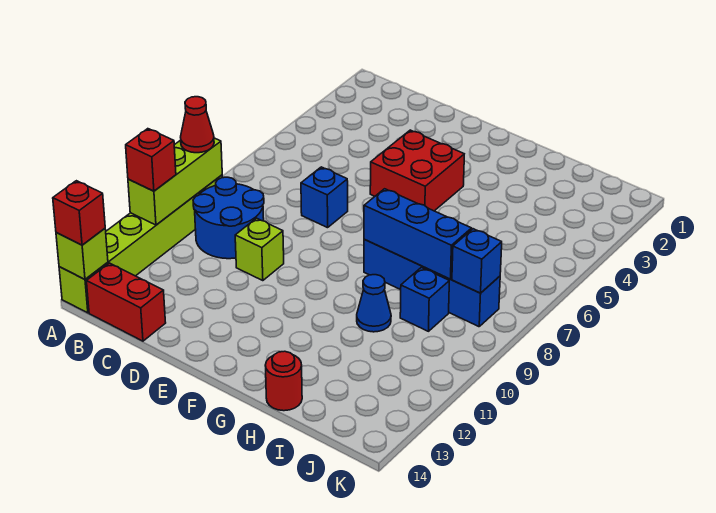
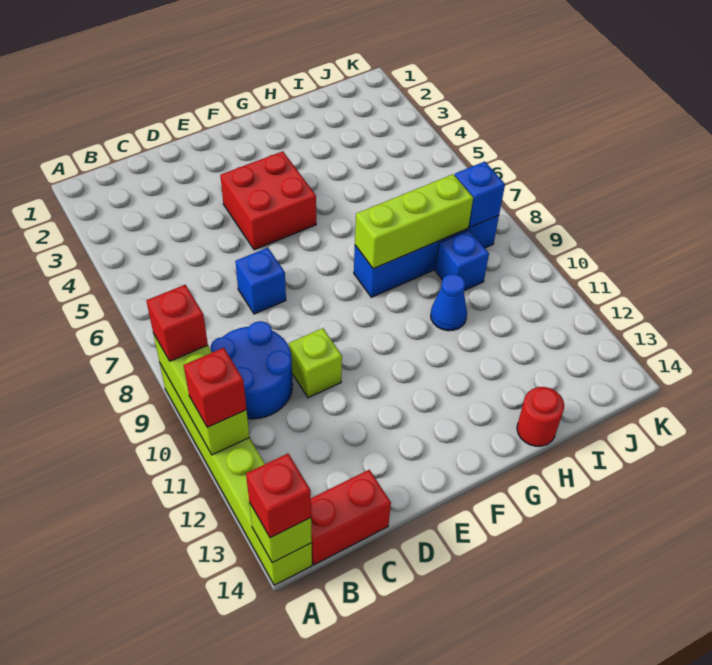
red cone A9 level 3 -> red brick A9 level 3
blue brick G8:I8 level 2 -> lime brick G8:I8 level 2

